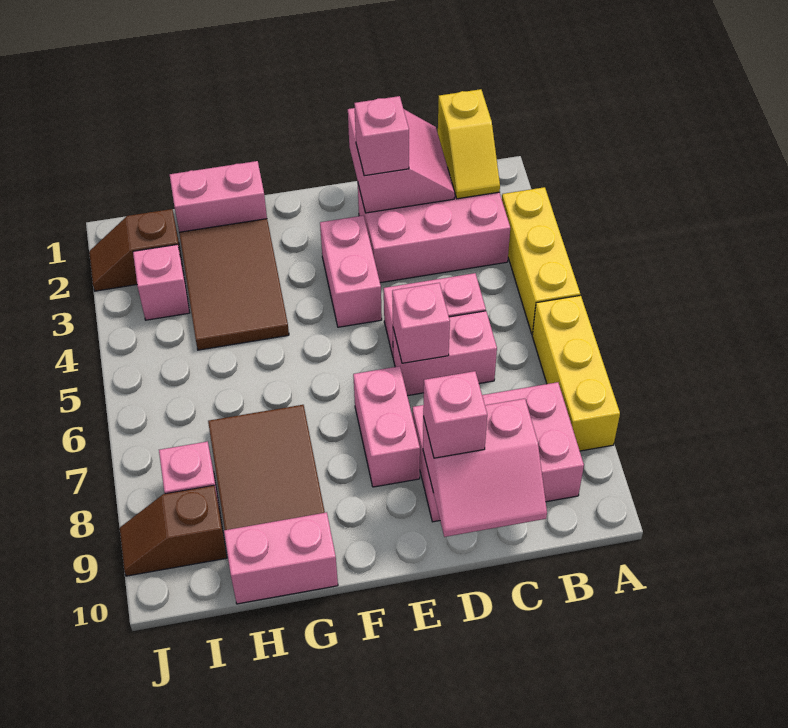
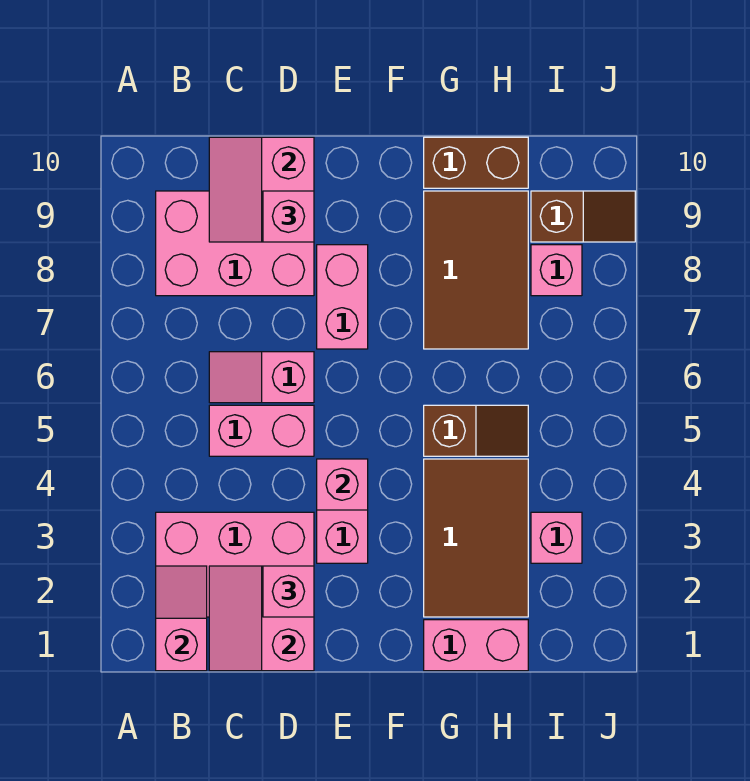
yellow brick A3:A5 level 1 -> none
yellow brick A6:A8 level 1 -> none
yellow slope B1:B2 level 2 top 1 -> pink slope B1:B2 level 2 top 1
pink brick C6:D6 level 1 -> pink slope C6:D6 level 1 top D
pink slope C9:D10 level 2 top 9 -> pink slope C9:D10 level 2 top D
pink brick D6 level 2 -> pink brick E4 level 2
pink brick G10:H10 level 1 -> brown brick G10:H10 level 1
brown slope I2:J2 level 1 top I -> brown slope G5:H5 level 1 top G

